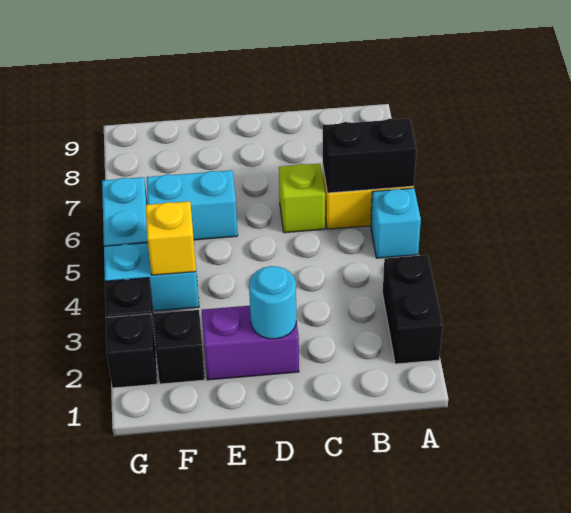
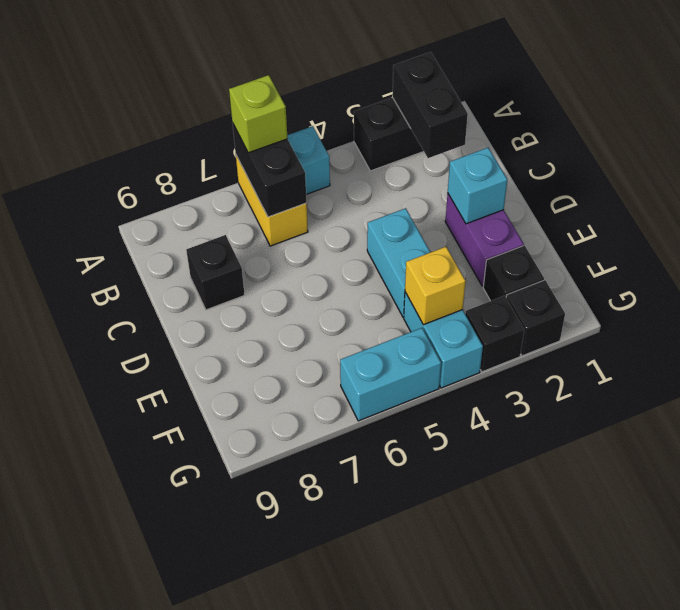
none -> black brick A2:B2 level 2
lime brick C6 level 1 -> lime brick A6 level 3
none -> black brick C8 level 1
cyan round brick D2 level 2 -> cyan brick D2 level 2
cyan brick E6:F6 level 1 -> cyan brick D4:E4 level 1

